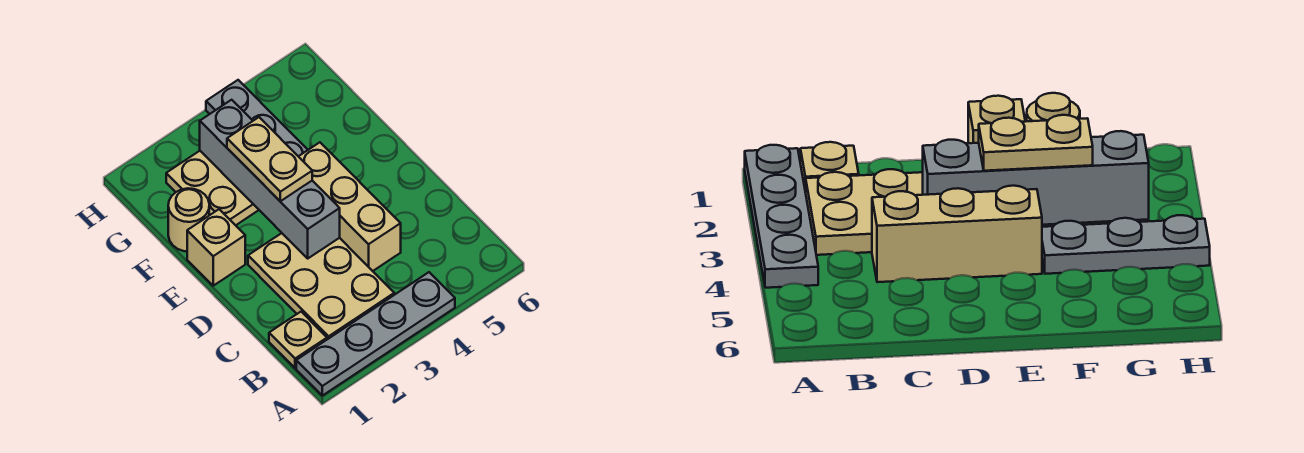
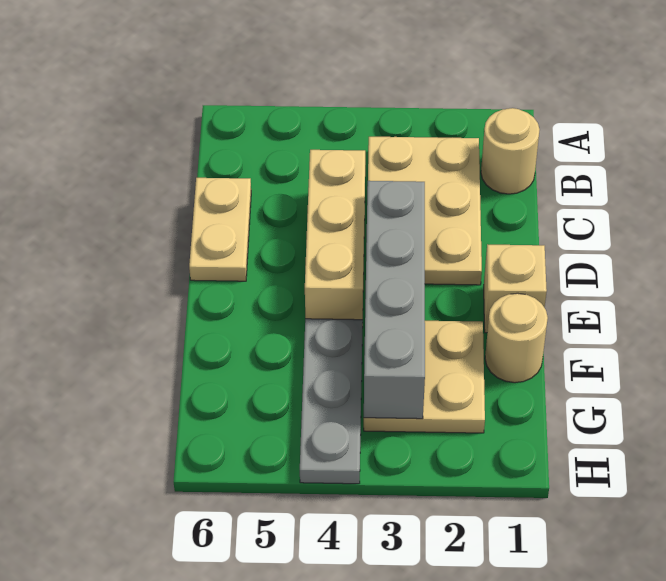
grey plate A1:A4 level 1 -> none
tan plate B1 level 1 -> tan round brick B1 level 1
tan plate E3:F3 level 3 -> tan plate C6:D6 level 1

